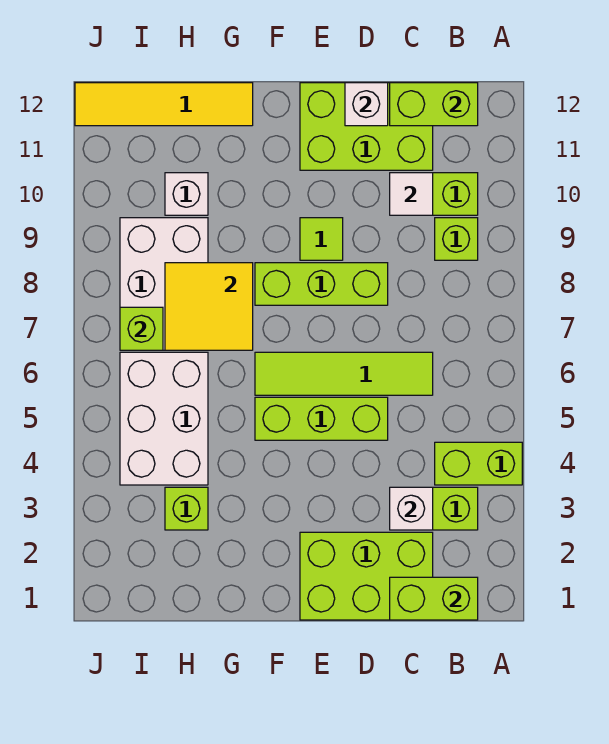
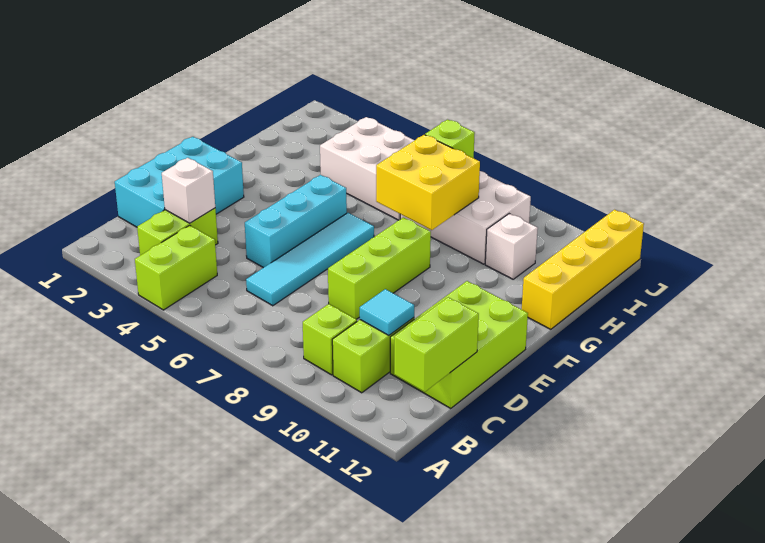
lime brick B1:C1 level 2 -> none
lime brick C1:E2 level 1 -> cyan brick C1:E2 level 1
lime tile C6:F6 level 1 -> cyan tile C6:F6 level 1
white tile C10 level 2 -> cyan tile C10 level 2
lime brick D5:F5 level 1 -> cyan brick D5:F5 level 1
white brick D12 level 2 -> none
lime tile E9 level 1 -> none
yellow tile G7:H8 level 2 -> yellow brick G7:H8 level 2
yellow tile G12:J12 level 1 -> yellow brick G12:J12 level 1
lime brick H3 level 1 -> none

